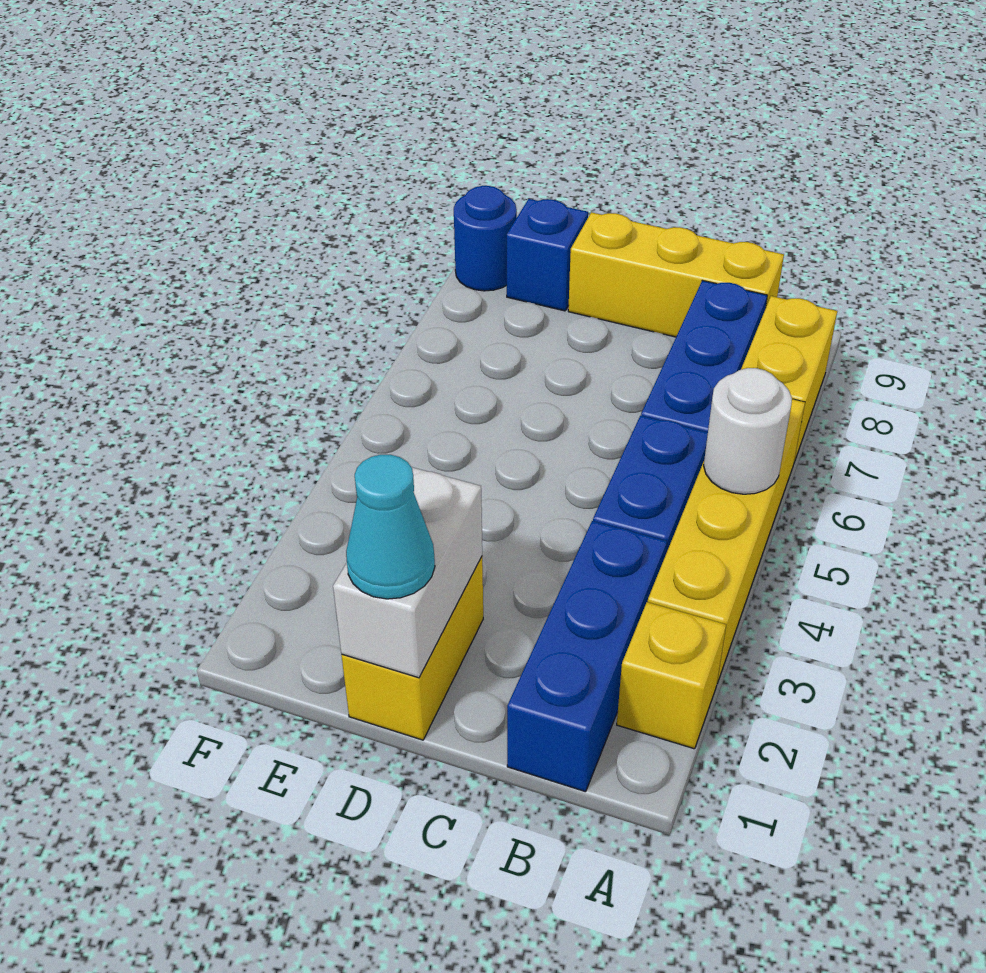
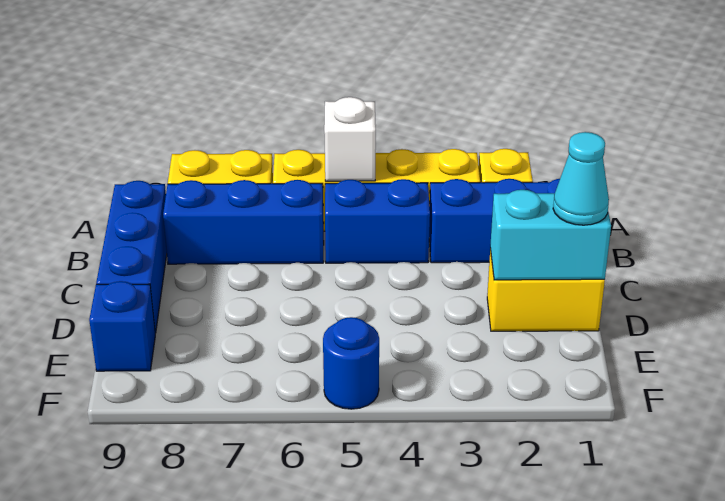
white round brick A5 level 2 -> white brick A5 level 2
yellow brick B9:D9 level 1 -> blue brick B9:D9 level 1
white brick D1:D2 level 2 -> cyan brick D1:D2 level 2
blue round brick F9 level 1 -> blue round brick F5 level 1

